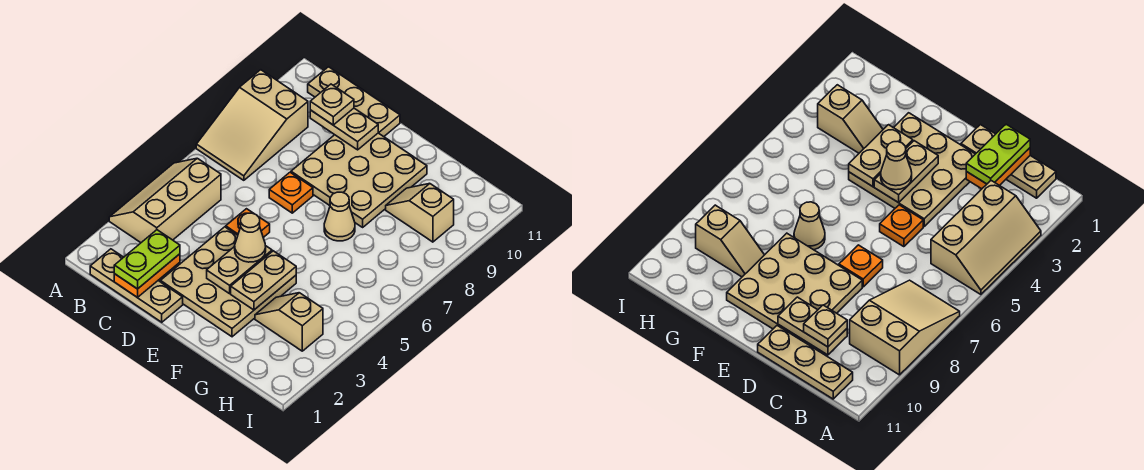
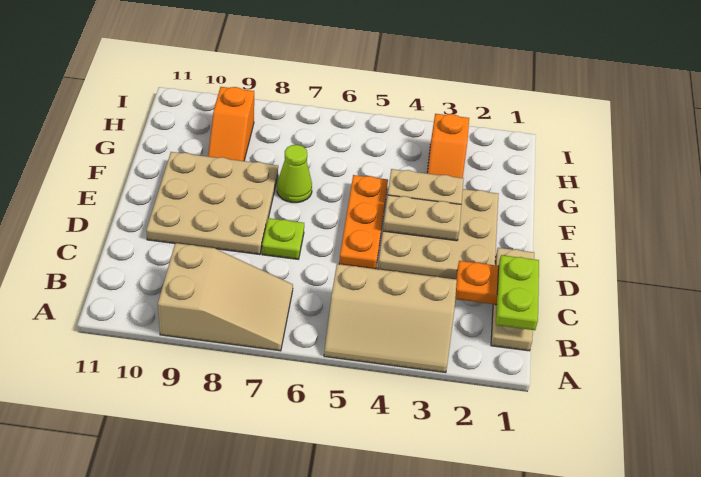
tan plate B11:D11 level 1 -> none
lime plate C1:C2 level 3 -> lime plate B1:C1 level 3
tan plate C10:D10 level 2 -> none
tan plate C10 level 3 -> none
orange plate D5 level 1 -> orange plate D5:F5 level 1
orange plate D7 level 1 -> lime plate D7 level 1
tan cone E4 level 3 -> none
tan cone F7 level 1 -> lime cone F7 level 1
tan slope G3:H3 level 1 top H -> orange slope G3:H3 level 1 top H
tan slope G9:H9 level 1 top H -> orange slope G9:H9 level 1 top H

